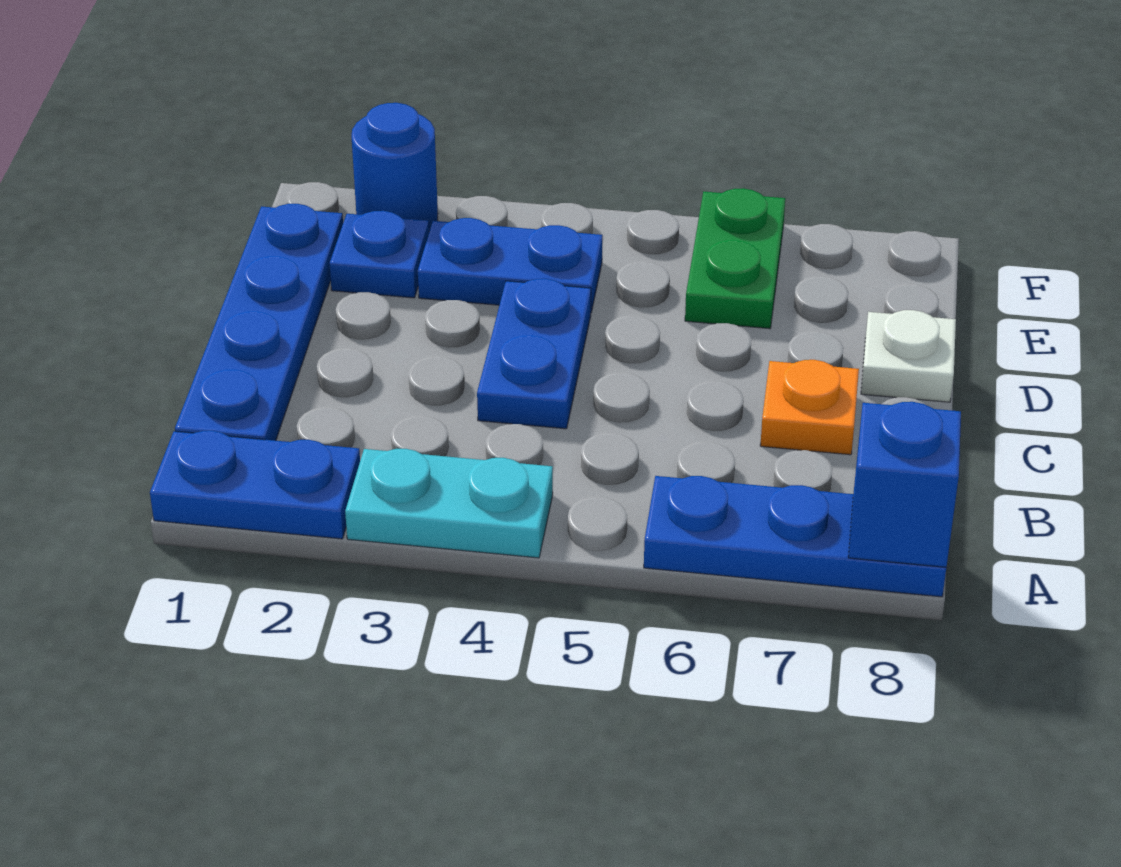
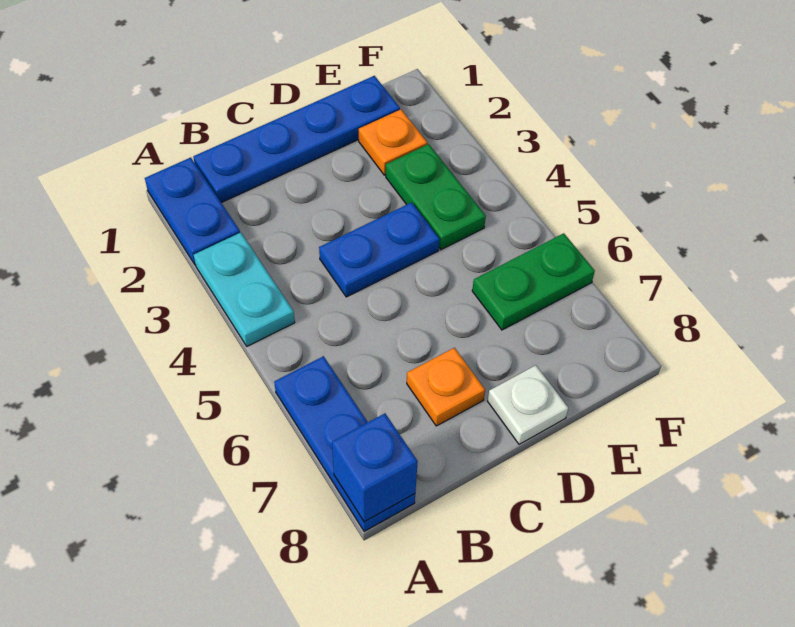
blue plate E2 level 1 -> orange plate E2 level 1
blue plate E3:E4 level 1 -> green plate E3:E4 level 1
blue round brick F2 level 1 -> none

